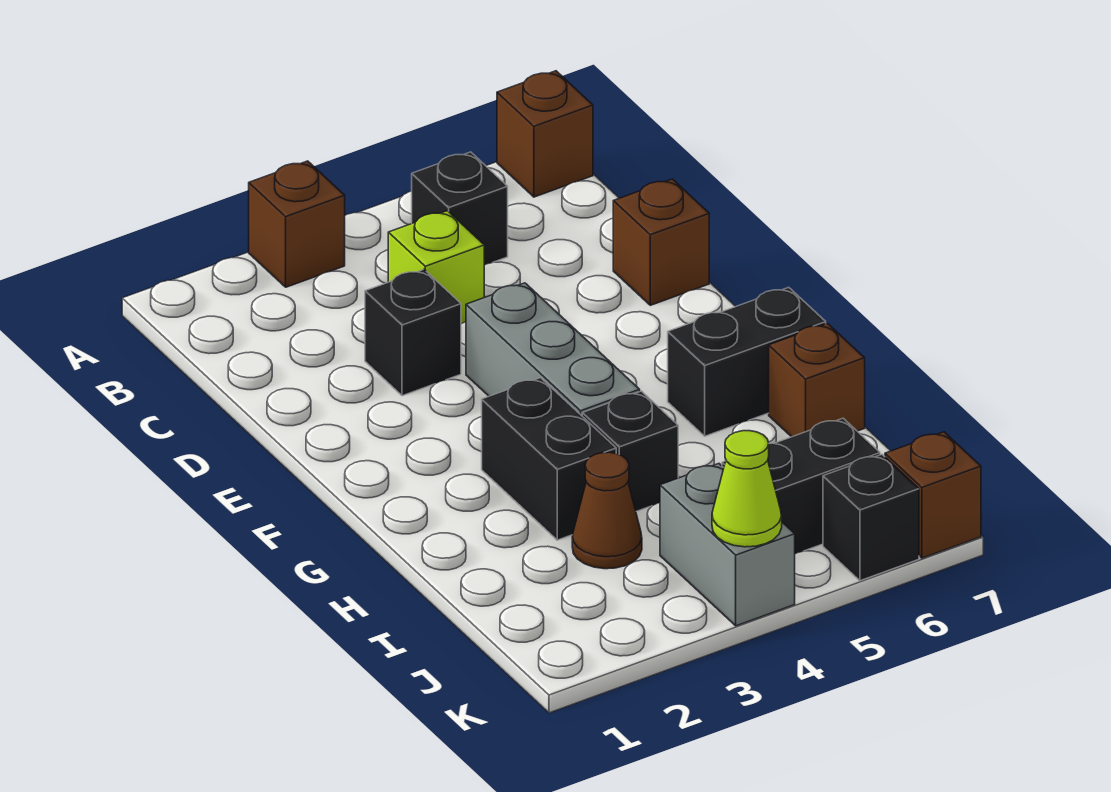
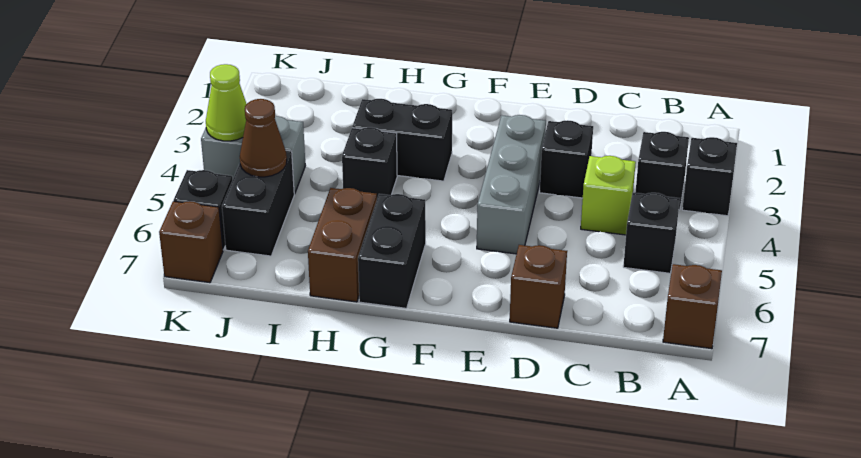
brown brick A3 level 1 -> black brick A3 level 1
none -> black brick B3 level 1
grey brick E4:G4 level 1 -> grey brick E3:E5 level 1
brown brick H7 level 1 -> brown brick H6:H7 level 1
brown cone I3 level 1 -> brown cone J5 level 2

